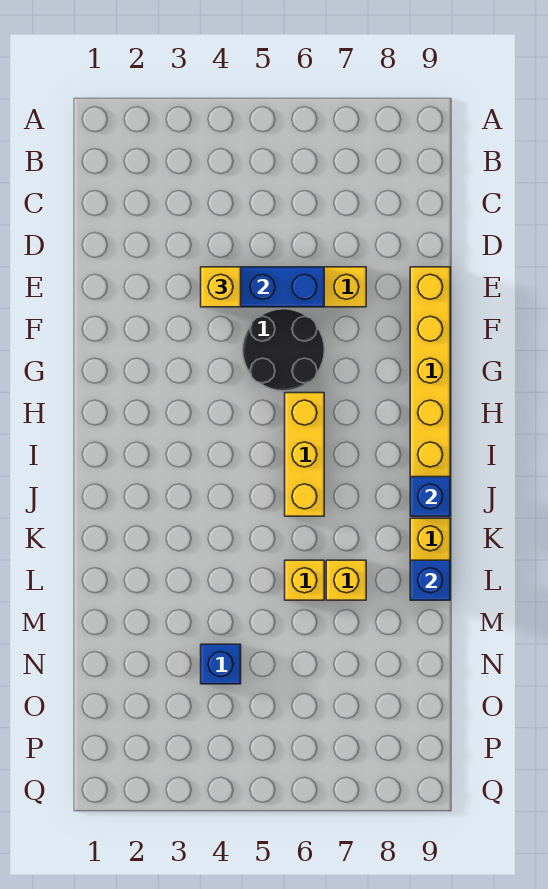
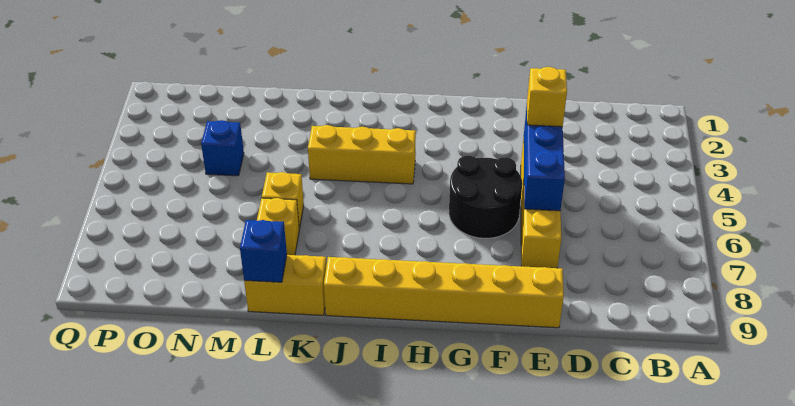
yellow brick H6:J6 level 1 -> yellow brick I4:K4 level 1
blue brick J9 level 2 -> none

